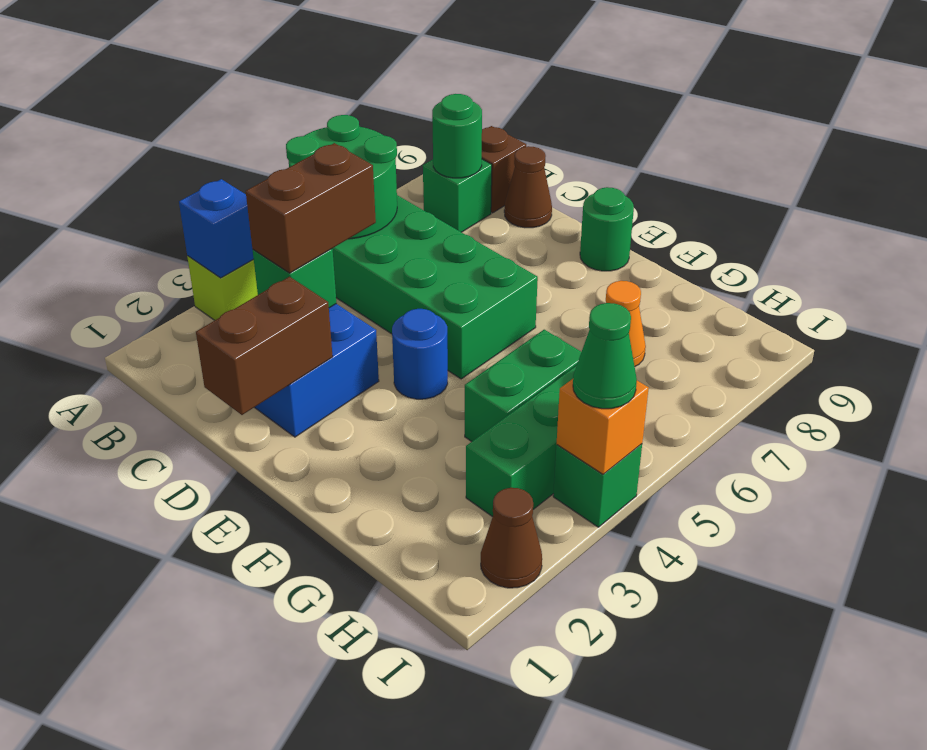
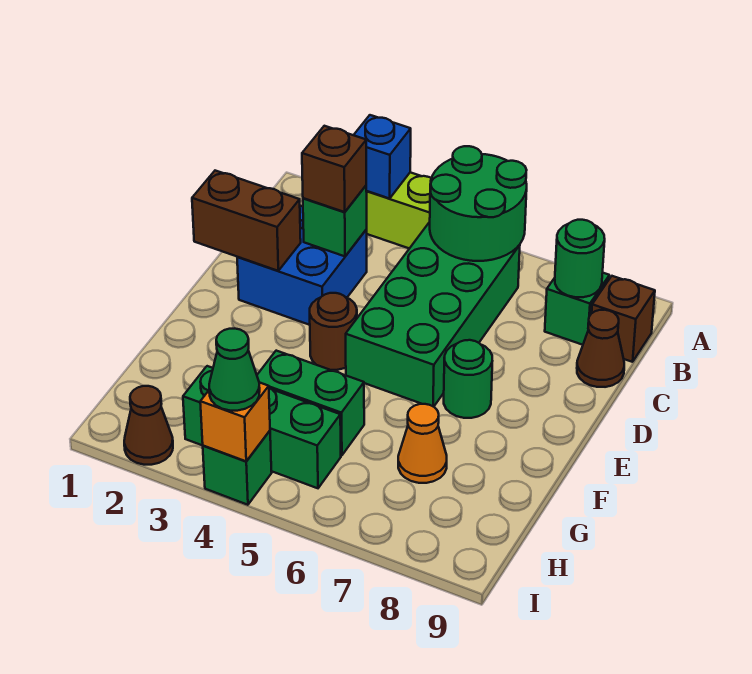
brown brick C3:C4 level 3 -> brown brick C3 level 3
blue round brick E4 level 1 -> brown round brick E4 level 1
green round brick E9 level 1 -> green round brick E7 level 1

